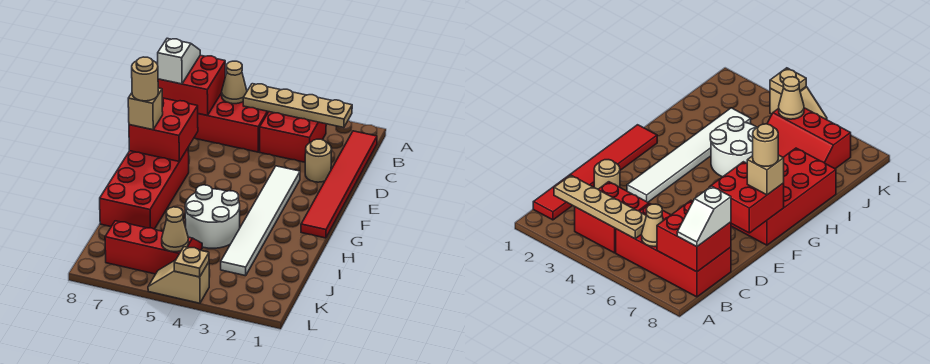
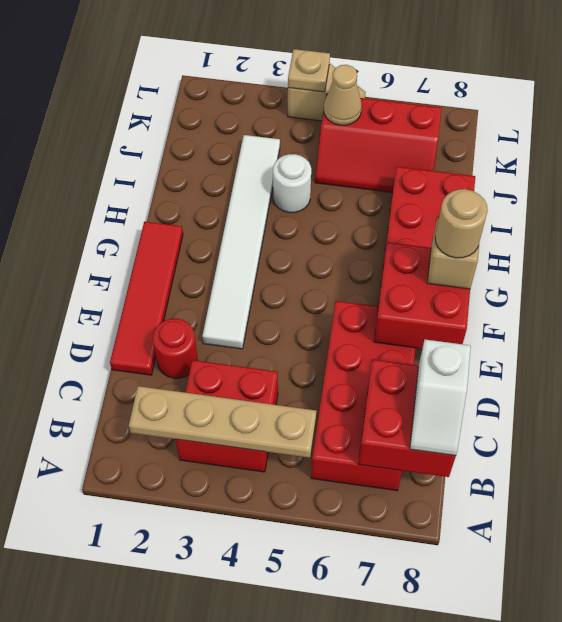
red tile B1:G1 level 1 -> red tile D1:G1 level 1
red brick B5:C8 level 1 -> red brick B6:E7 level 1
tan cone B6 level 2 -> none
tan round brick D2 level 1 -> red round brick D2 level 1
white round brick H4:I5 level 1 -> white round brick I4 level 1

